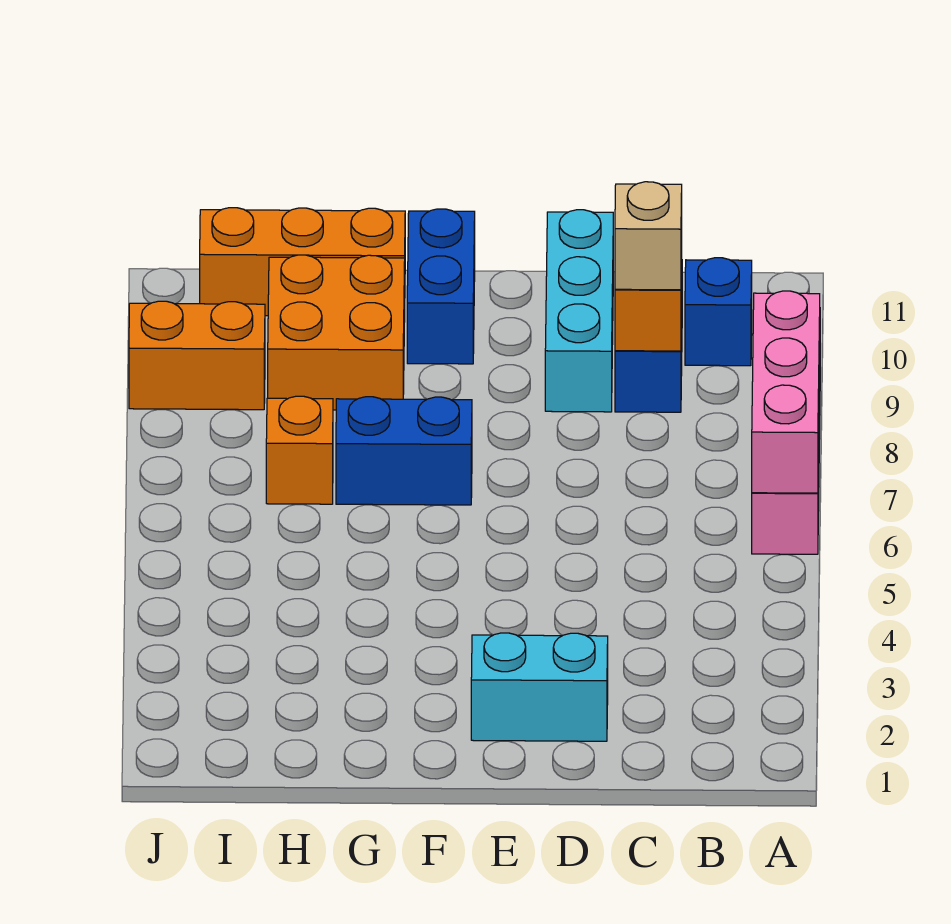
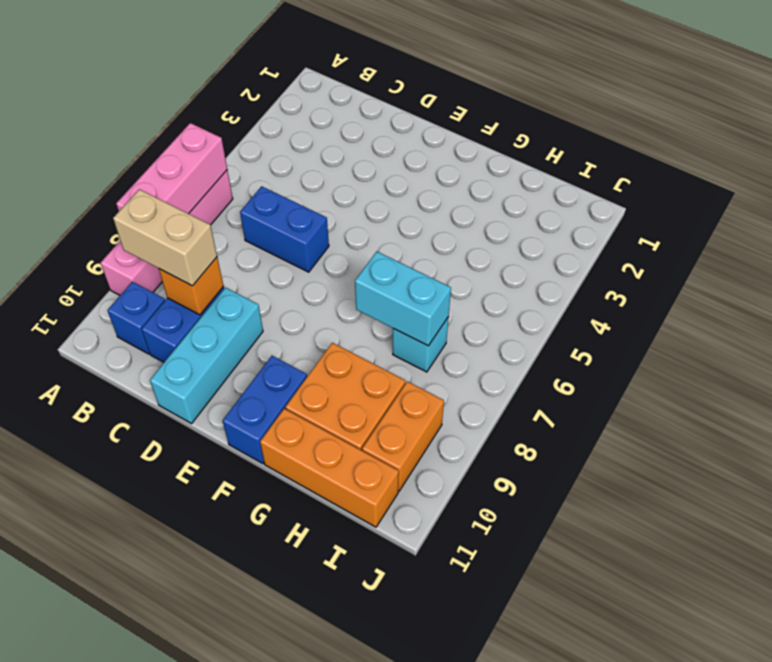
tan brick C9 level 3 -> tan brick B9:C9 level 3
cyan brick D2:E2 level 1 -> cyan brick G7:H7 level 2
blue brick F7:G7 level 1 -> blue brick C6:D6 level 1
orange brick H7 level 1 -> cyan brick H7 level 1
orange brick I9:J9 level 1 -> orange brick I9:I10 level 1

